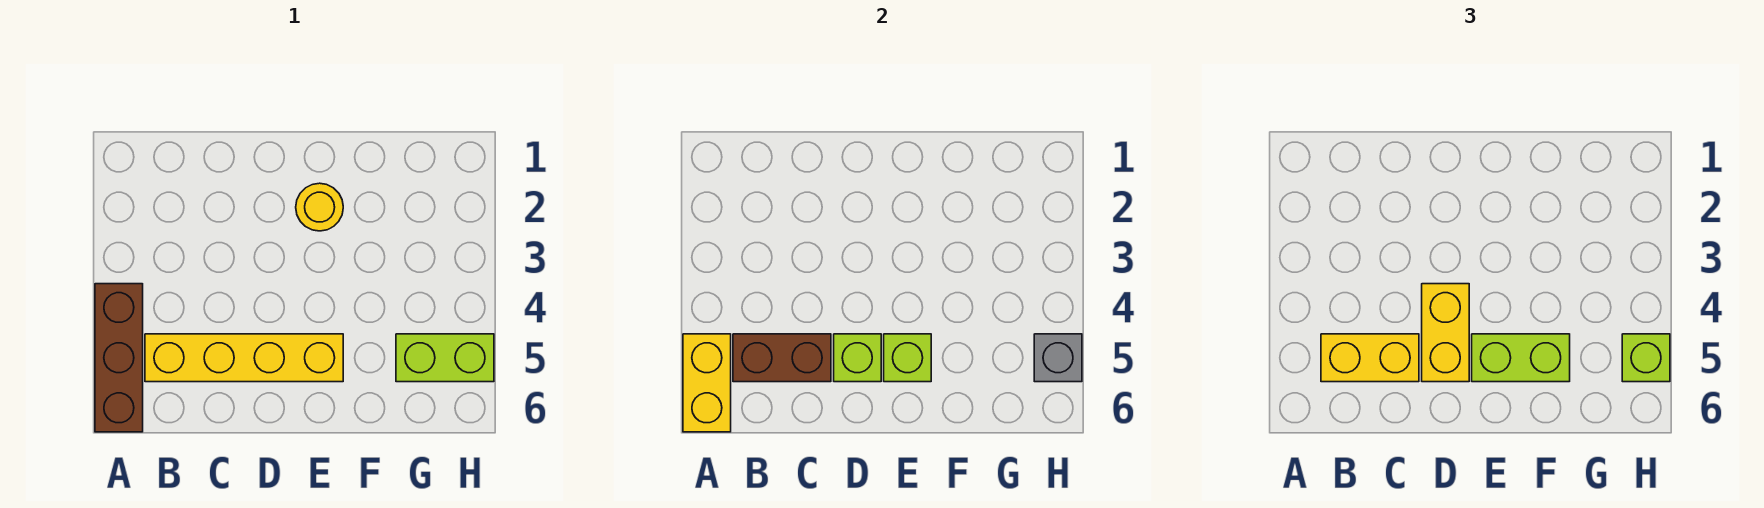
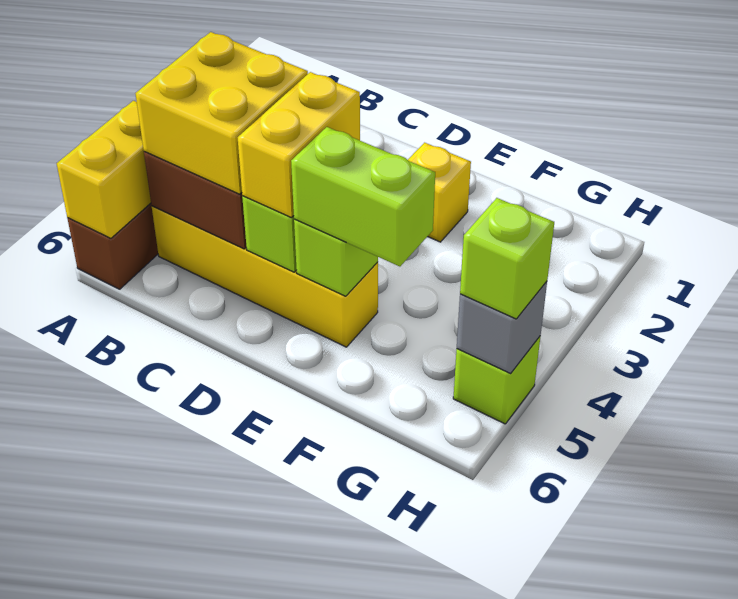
yellow brick B5:C5 level 3 -> yellow brick B4:C5 level 3
yellow round brick E2 level 1 -> yellow brick E2 level 1
lime brick G5:H5 level 1 -> lime brick H5 level 1

